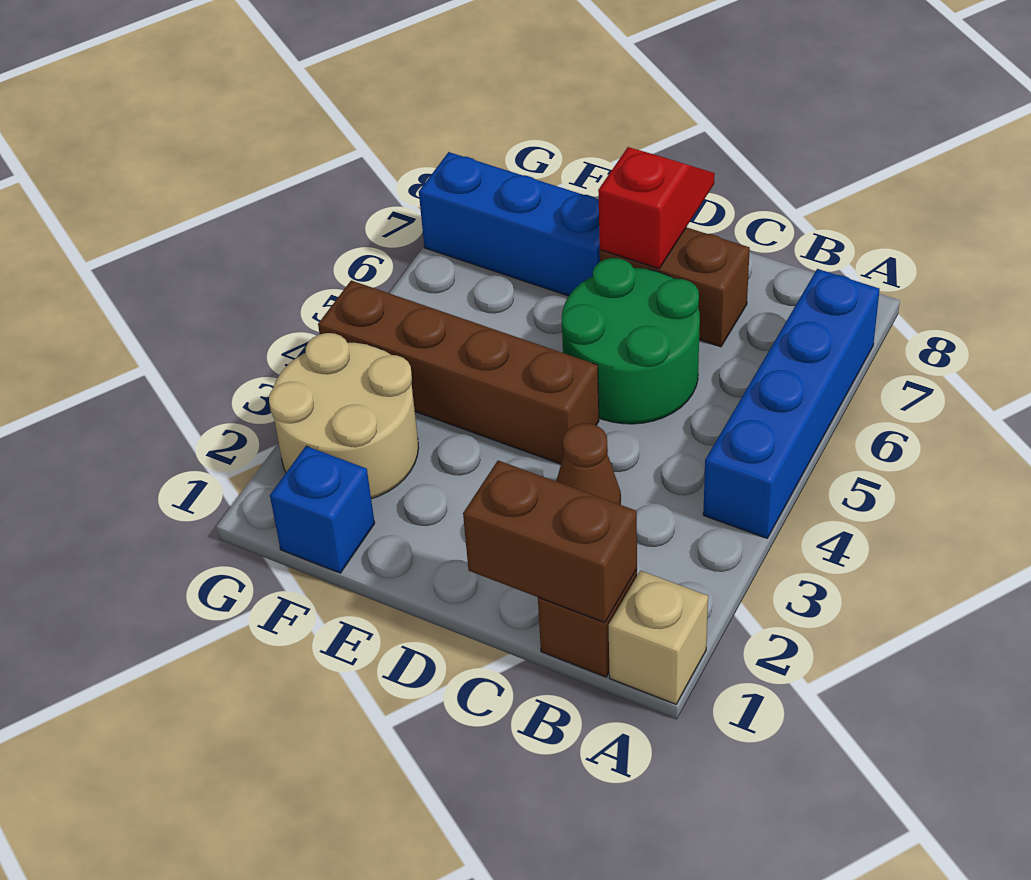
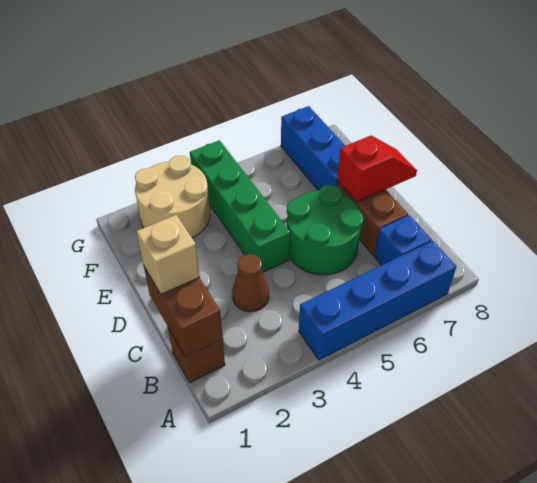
tan brick A1 level 1 -> tan brick C1 level 3
brown brick D4:G4 level 1 -> green brick D4:G4 level 1
blue brick F1 level 1 -> blue brick B7 level 1

